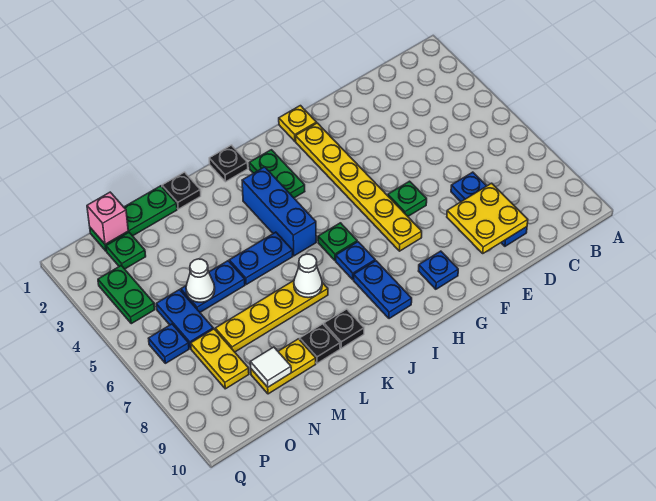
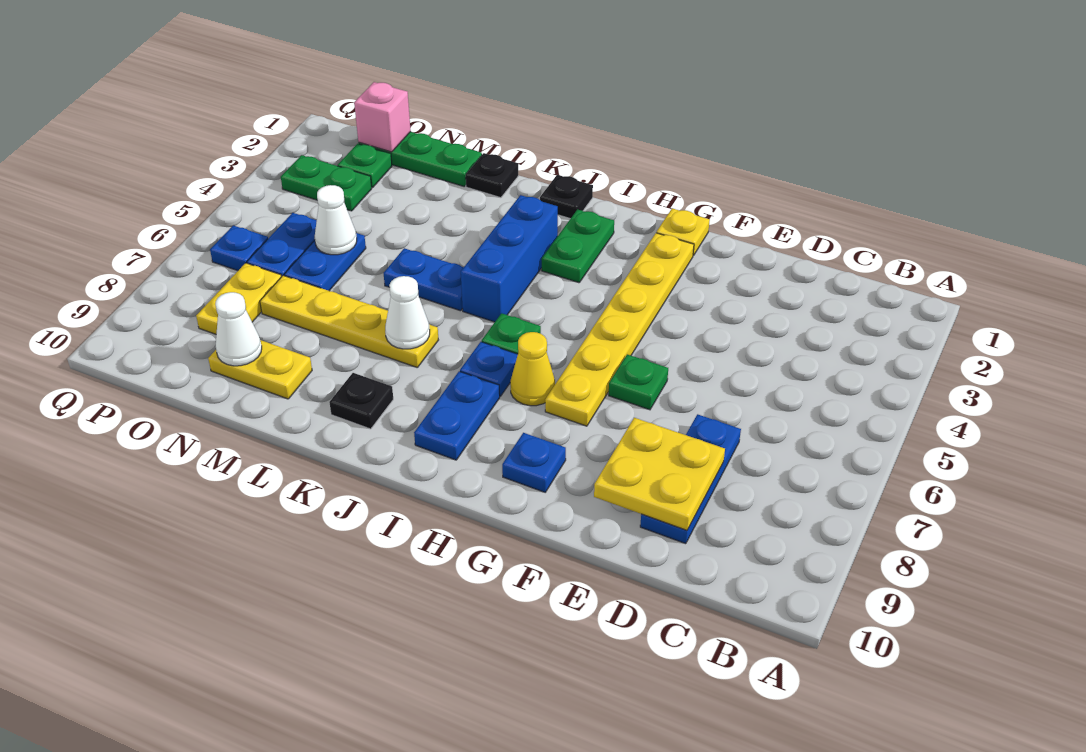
none -> yellow cone H7 level 1
black plate L9 level 1 -> none
blue plate M5:N5 level 1 -> blue plate N5:N6 level 1
white tile N9 level 2 -> white cone N9 level 2
green plate P3:P4 level 1 -> green plate O3:P3 level 1

